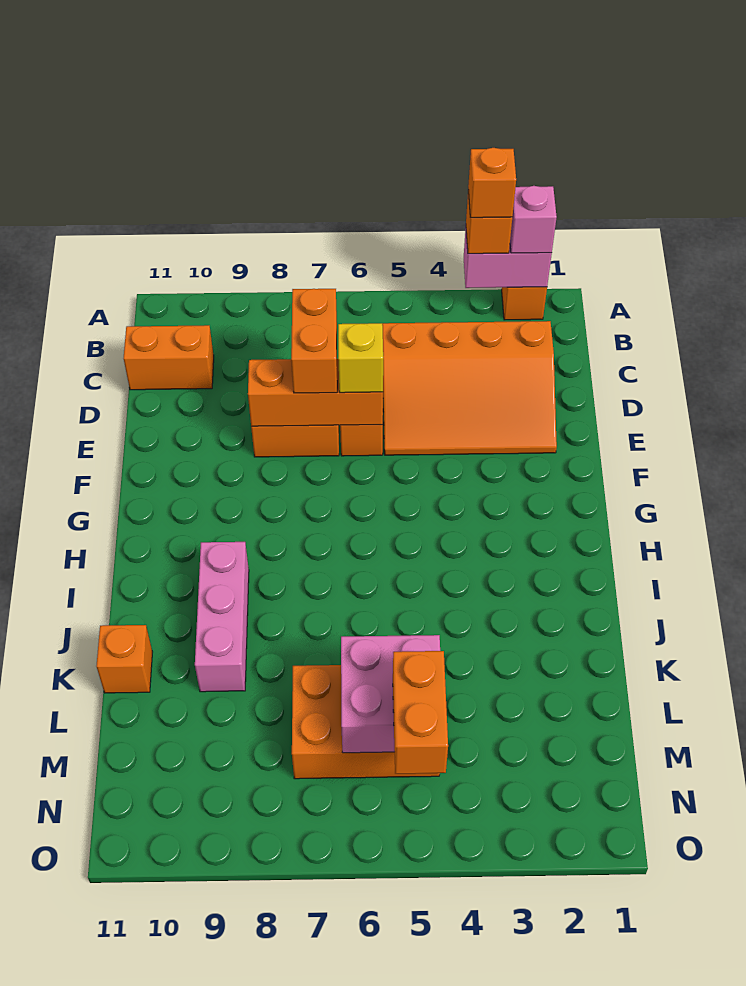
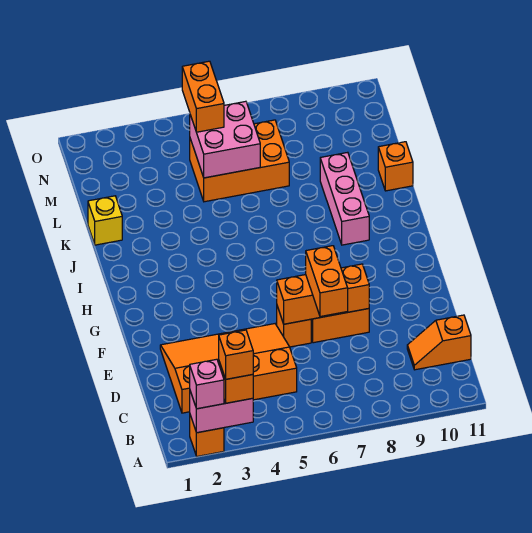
orange brick C10:C11 level 1 -> orange slope C10:C11 level 1 top 11
yellow brick E6 level 3 -> yellow brick K1 level 1

